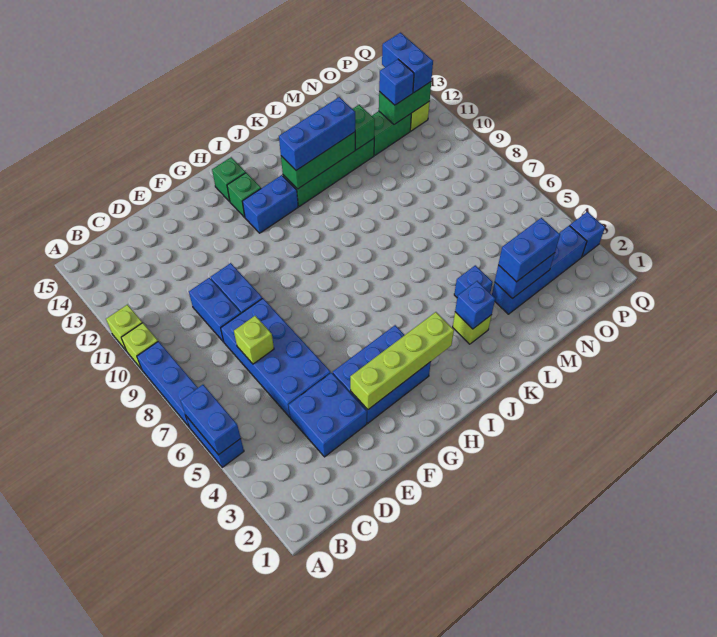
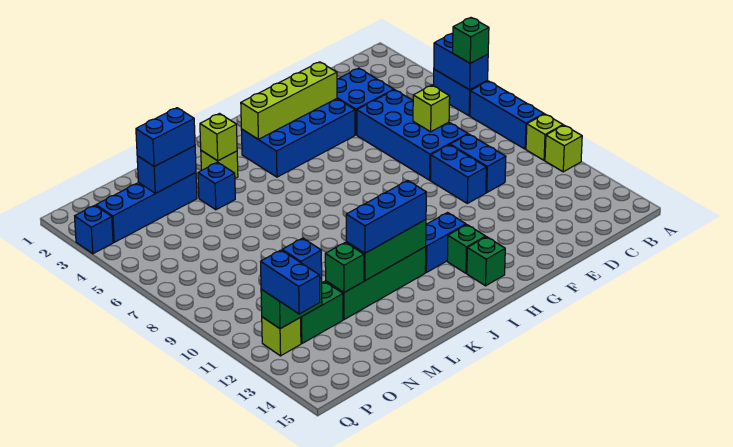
none -> green brick A6 level 3
blue brick F3:H4 level 1 -> blue brick F3:I4 level 1
blue brick K3 level 2 -> lime brick K3 level 2

